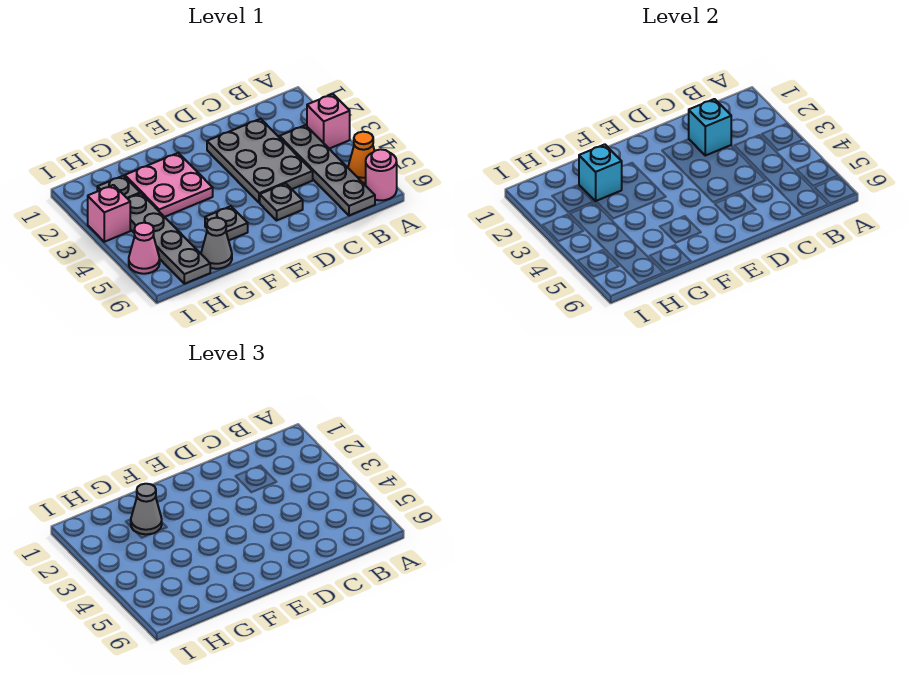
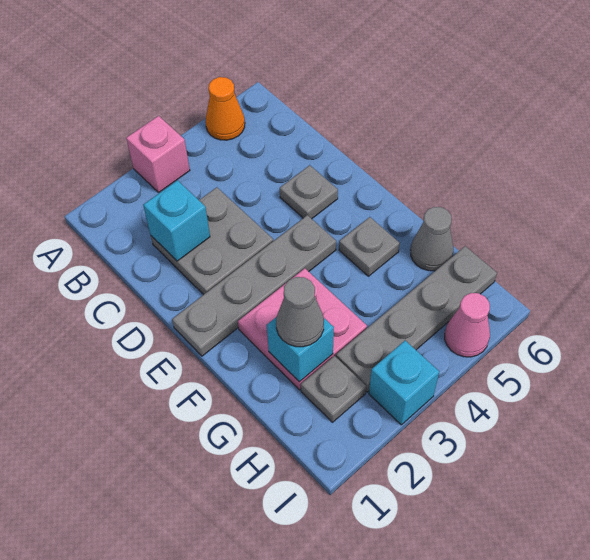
pink round brick A6 level 1 -> none
grey plate B3:B6 level 1 -> grey plate E1:E4 level 1
grey plate C2:D4 level 1 -> grey plate C2:D3 level 1
pink brick I3 level 1 -> cyan brick I3 level 1

